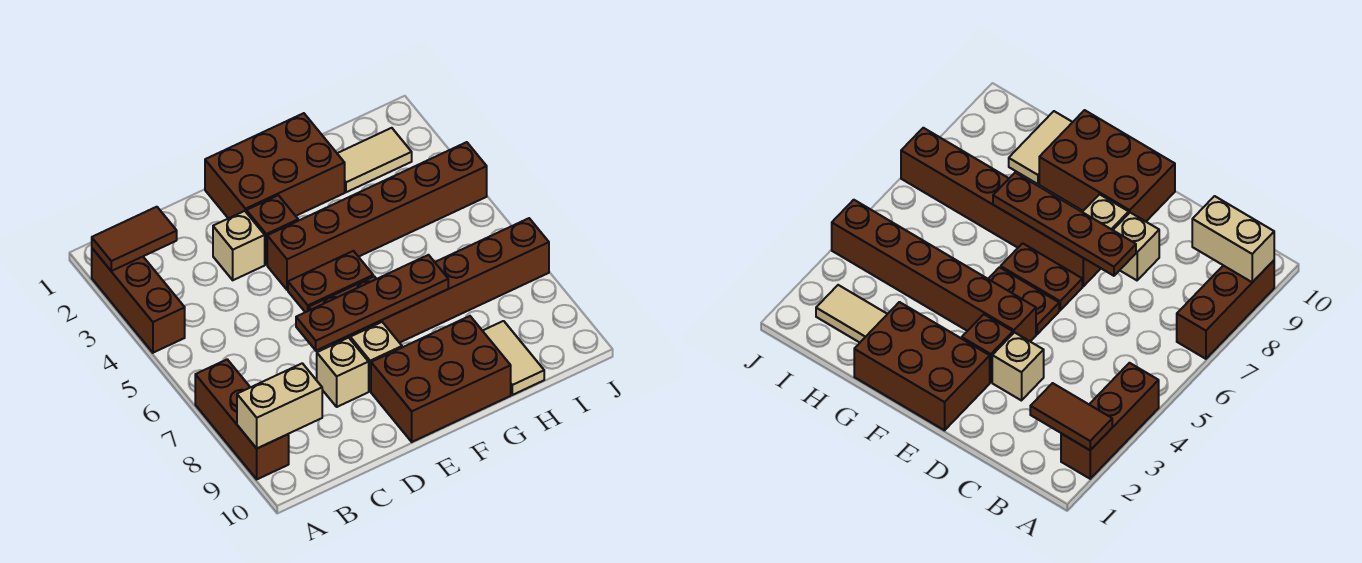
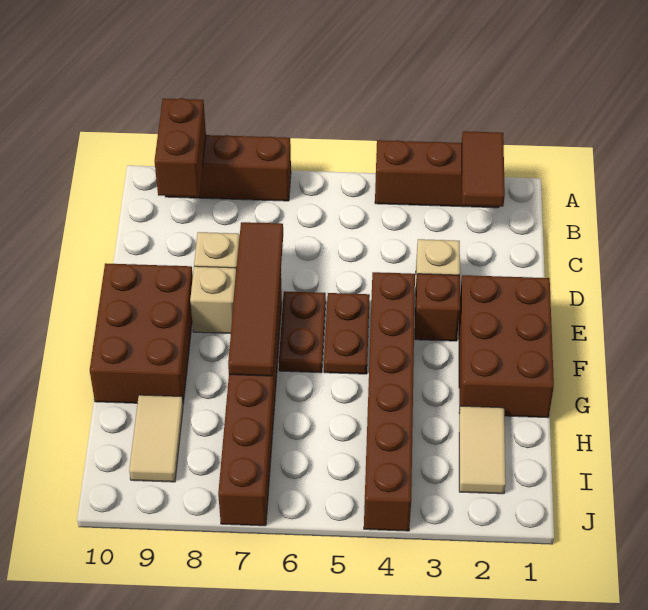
tan brick A9:B9 level 2 -> brown brick A9:B9 level 2
brown plate D7:G7 level 2 -> brown tile D7:G7 level 2
tan tile H9:H10 level 1 -> tan tile H9:I9 level 1

